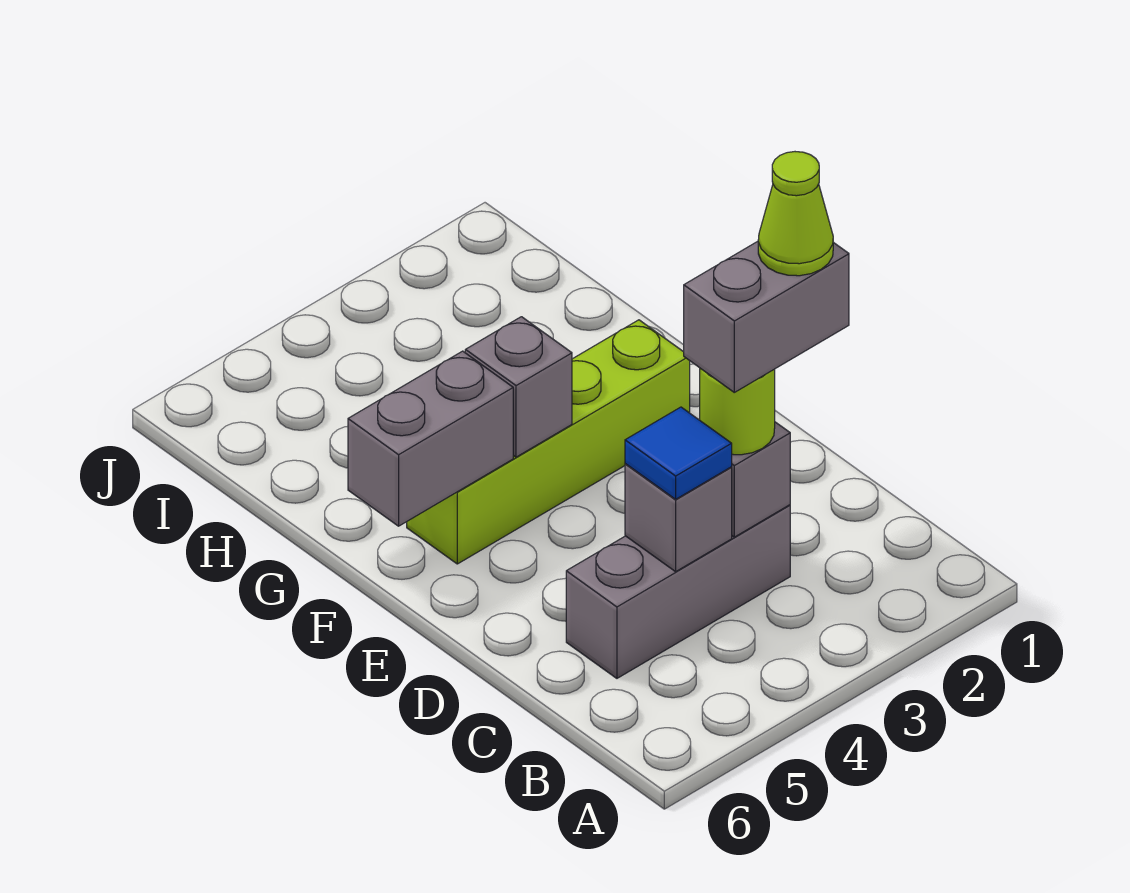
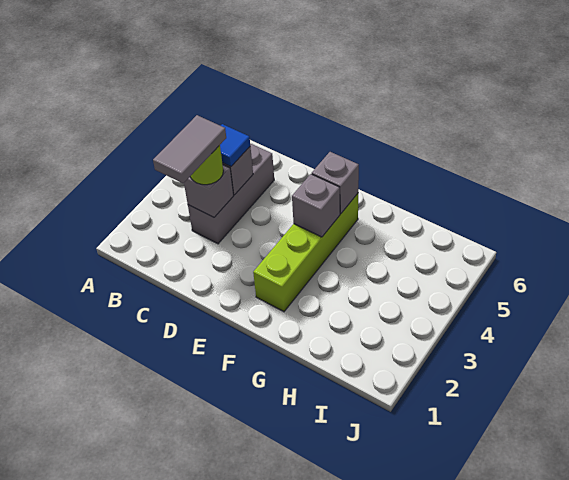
grey brick C2:C3 level 4 -> grey tile C2:C3 level 4
lime cone C2 level 5 -> none
grey brick F5:F6 level 2 -> grey brick F5 level 2

